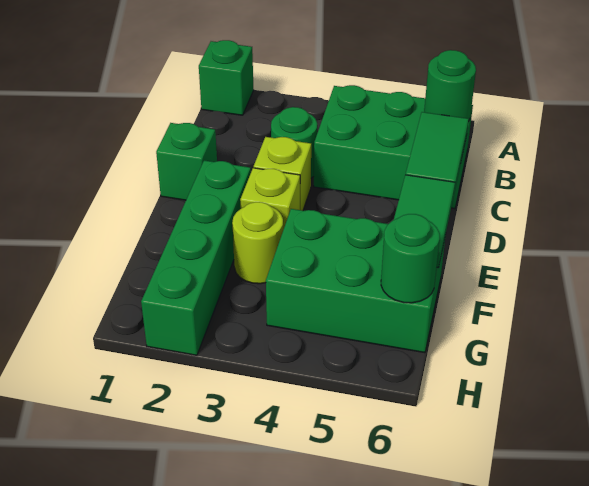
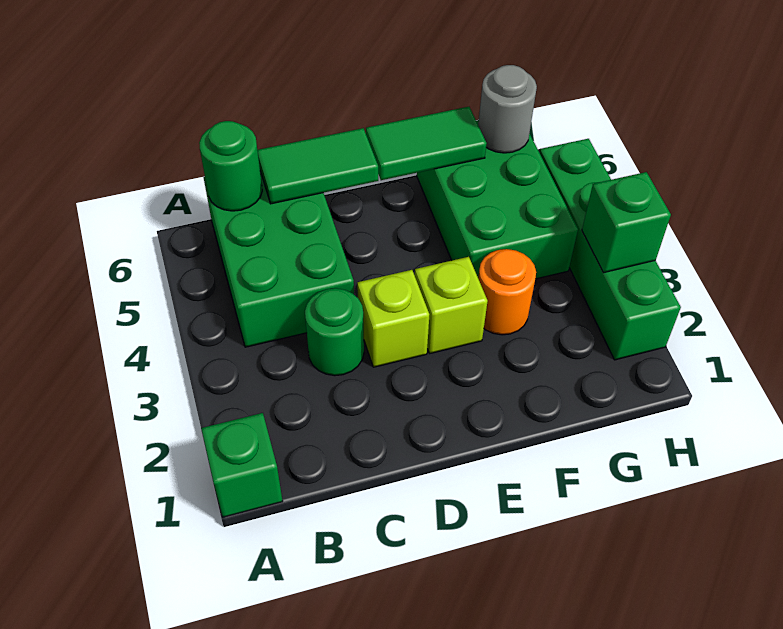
green brick D1 level 1 -> green brick H3 level 2
green brick E2:H2 level 1 -> green brick H2:H5 level 1
lime round brick F3 level 1 -> orange round brick F3 level 1
green round brick G6 level 2 -> grey round brick G6 level 2

